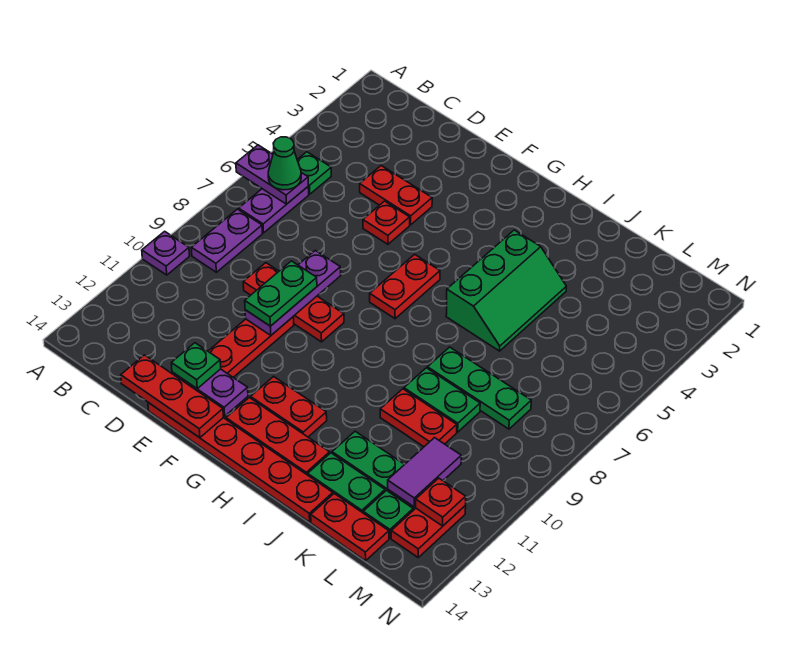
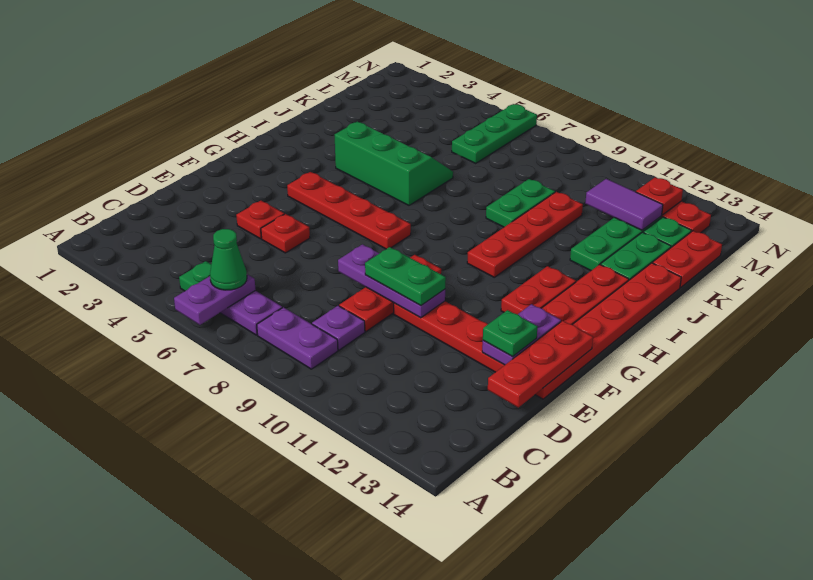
purple plate A10 level 1 -> purple plate C9 level 1
red plate D4:E4 level 1 -> red plate E4 level 1
red plate G6:G7 level 1 -> red plate G4:G7 level 1
green plate J8:L8 level 1 -> green plate L6:N6 level 1
red plate J10:K10 level 1 -> red plate H10:K10 level 1

